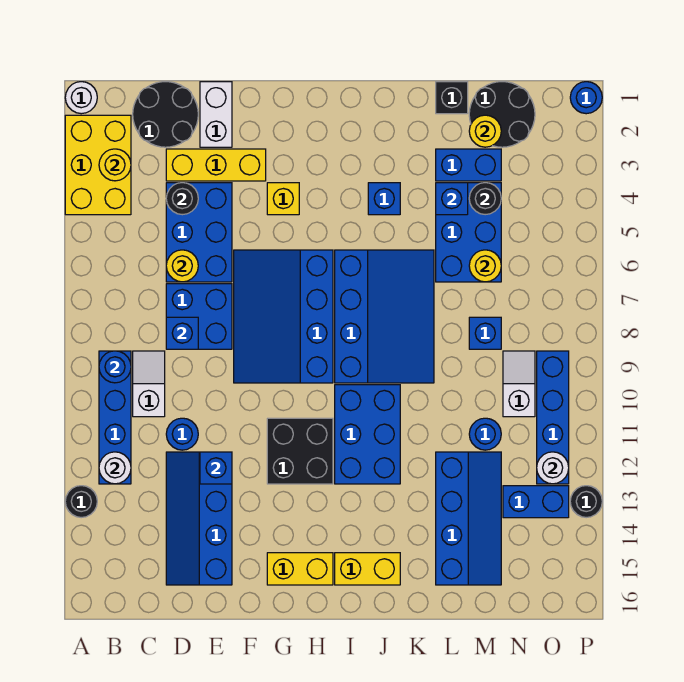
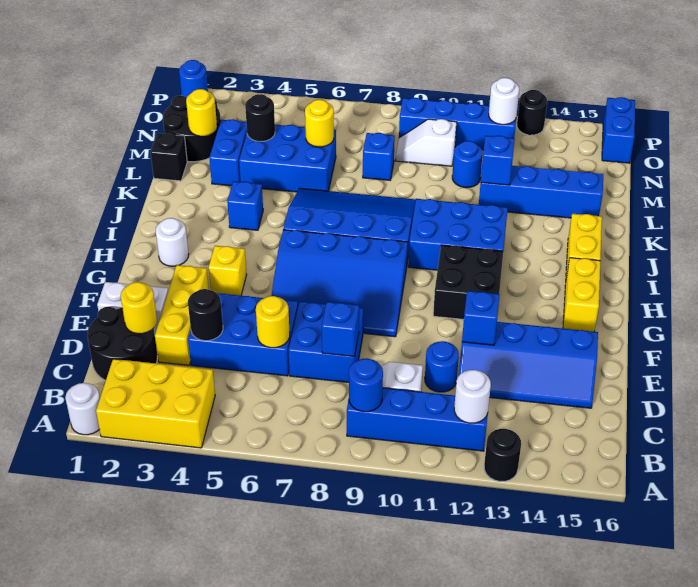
yellow round brick B3 level 2 -> yellow round brick D2 level 2
none -> white round brick H2 level 1
blue brick L4 level 2 -> blue brick L12 level 2
blue brick N13:O13 level 1 -> blue brick O16:P16 level 1

